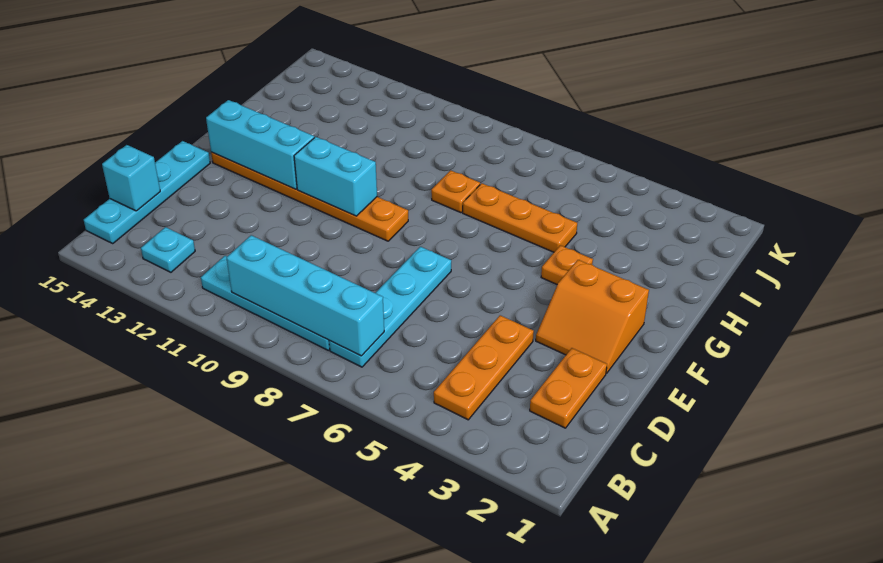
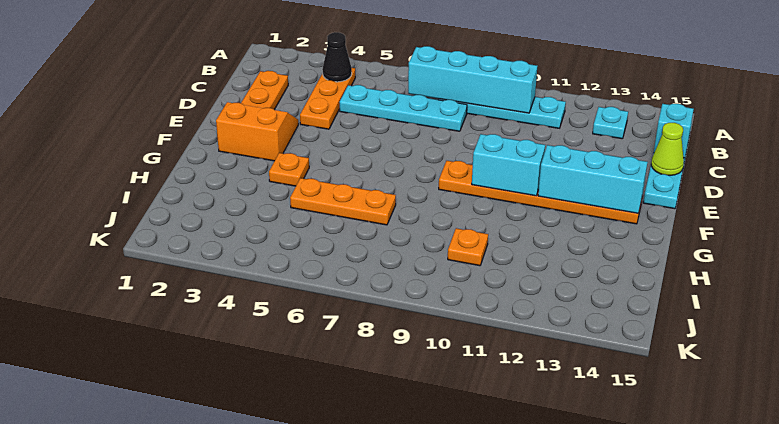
none -> black cone B4 level 2
cyan plate B7:E7 level 1 -> cyan plate C5:C8 level 1
none -> lime cone D15 level 2
orange plate H8 level 1 -> orange plate I10 level 1

